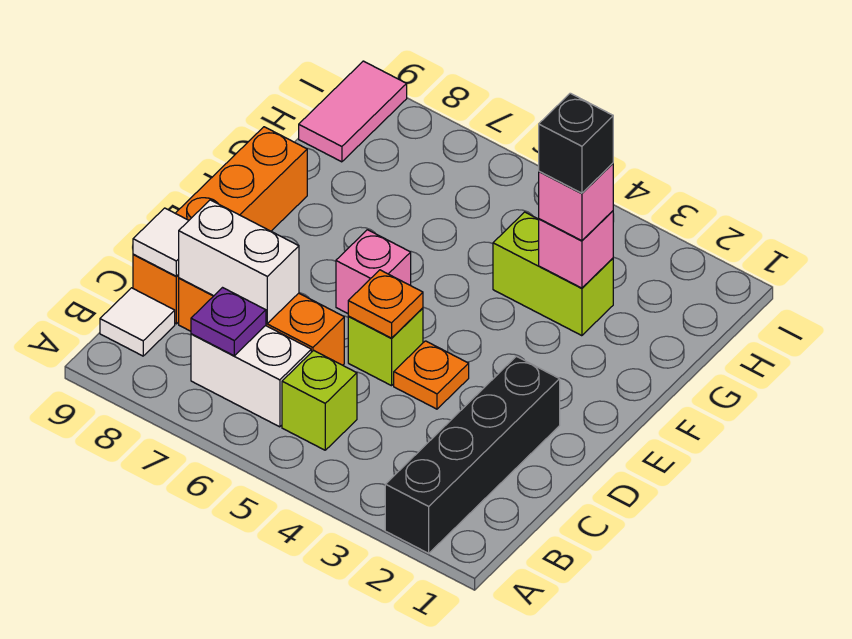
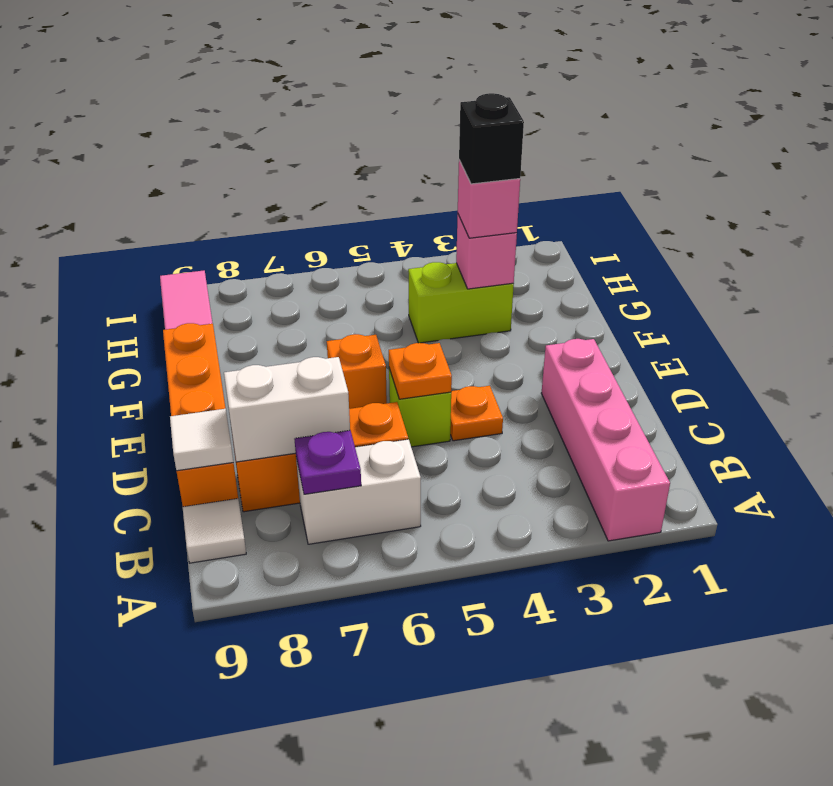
black brick A2:D2 level 1 -> pink brick A2:D2 level 1
lime brick B5 level 1 -> none
pink brick E6 level 1 -> orange brick E6 level 1

